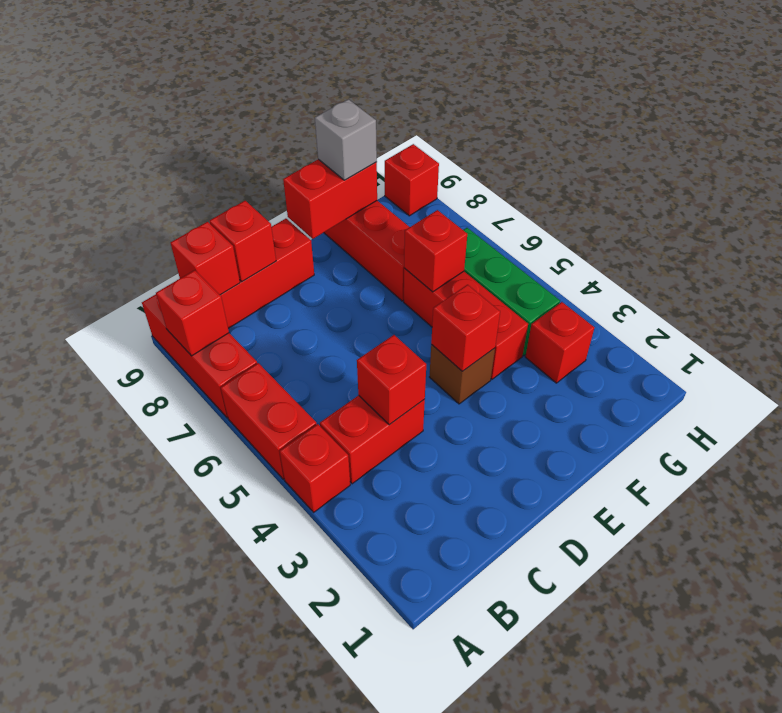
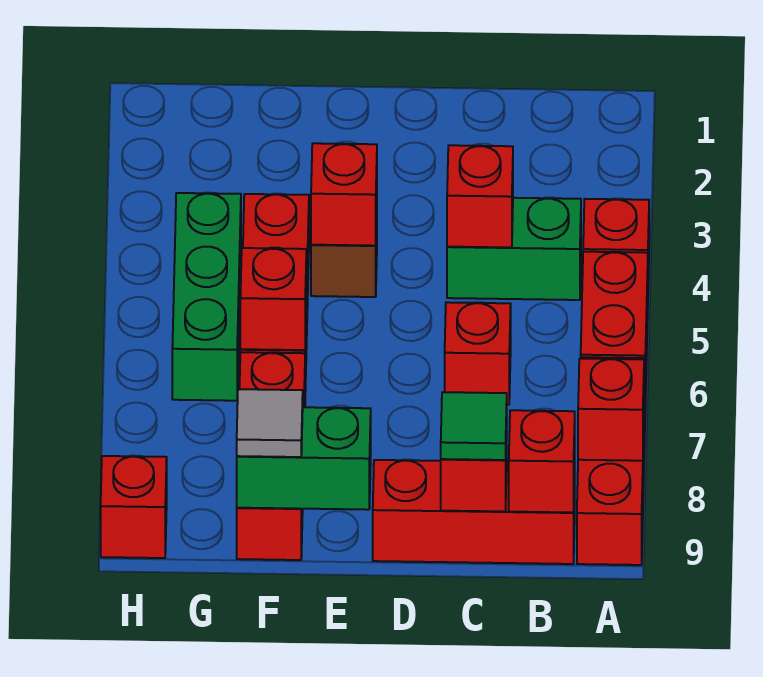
red brick B4:C4 level 1 -> green brick B4:C4 level 1
none -> green tile C9 level 3
red brick E9:F9 level 2 -> green brick E9:F9 level 2
grey brick F9 level 3 -> grey tile F9 level 3
red brick G3 level 1 -> red brick C6 level 1

